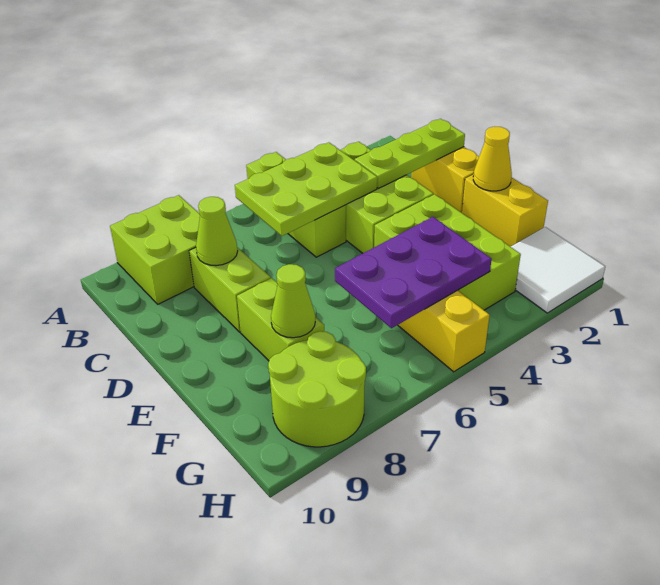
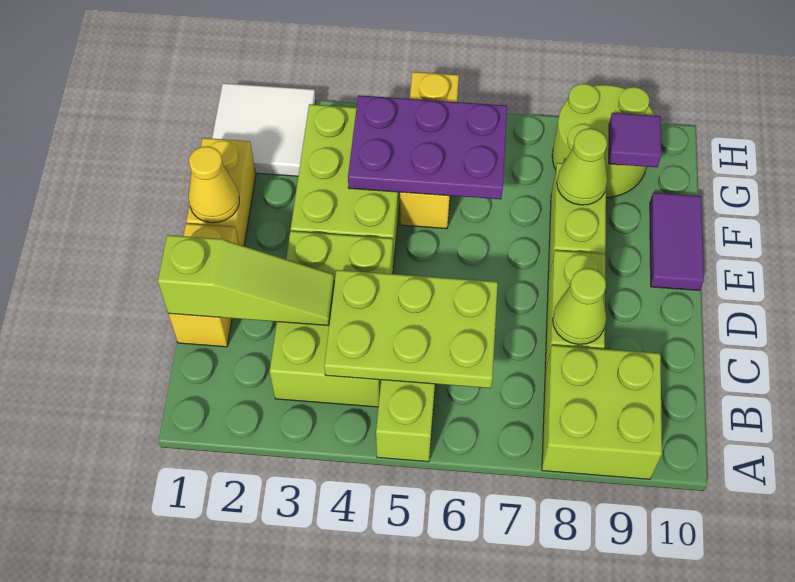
lime plate C1:C3 level 2 -> lime slope C1:C3 level 2 top 1
none -> purple tile E10:F10 level 1
none -> purple tile G9 level 2

